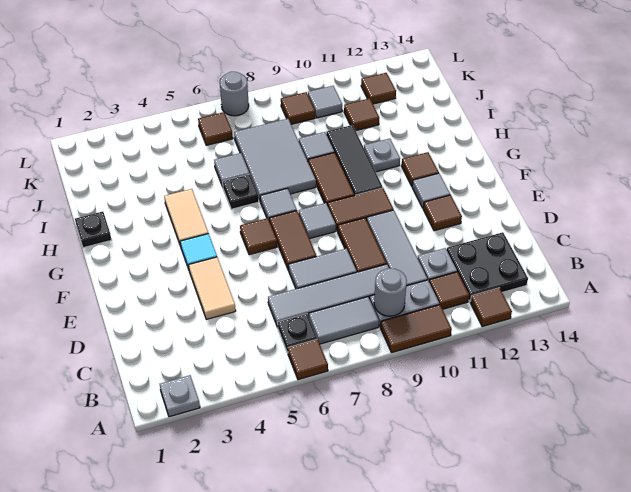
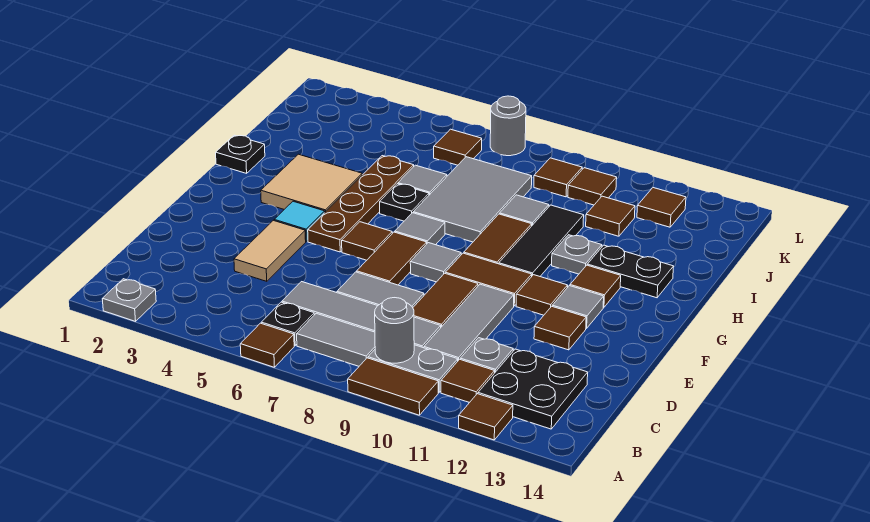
none -> brown plate F5:I5 level 1
none -> brown tile F11 level 1
tan tile G4:H4 level 1 -> tan tile G3:H4 level 1
none -> black plate H12:H13 level 1
grey tile K10 level 1 -> brown tile K10 level 1

